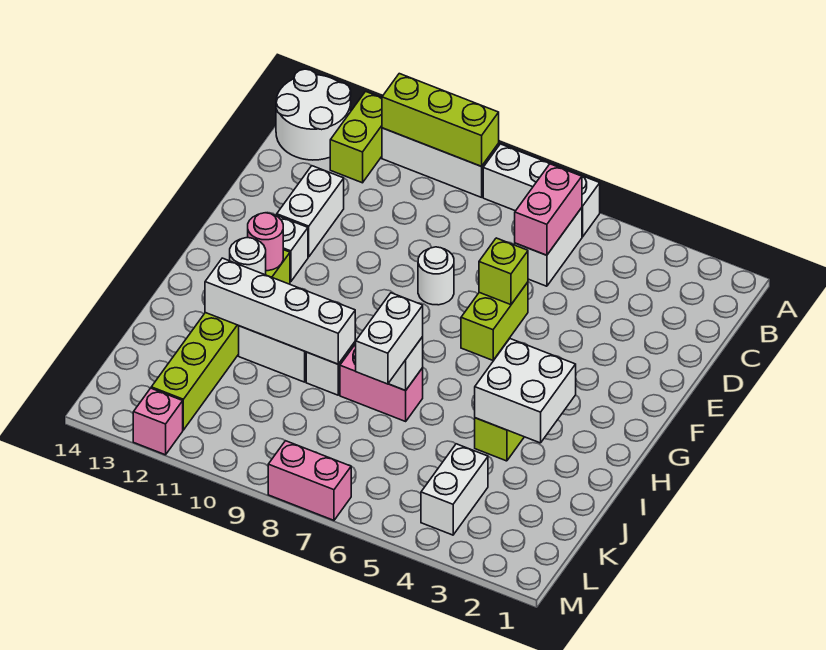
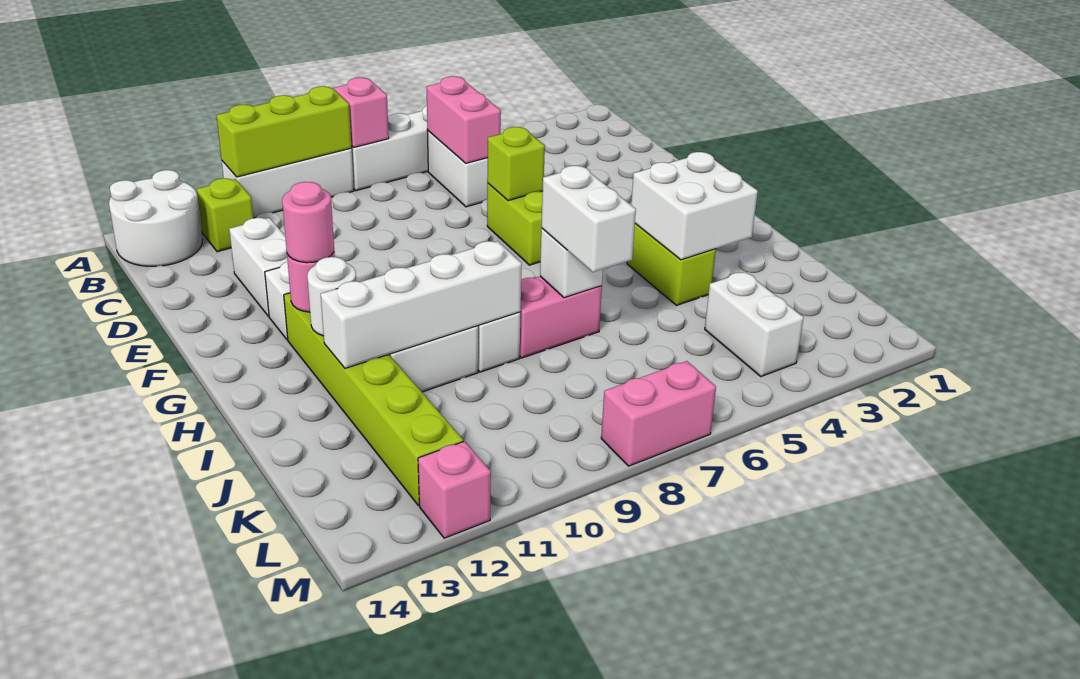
none -> pink brick A8 level 2
lime brick A12:B12 level 1 -> lime brick B12 level 1
white round brick E8 level 1 -> none
none -> pink round brick G12 level 3

